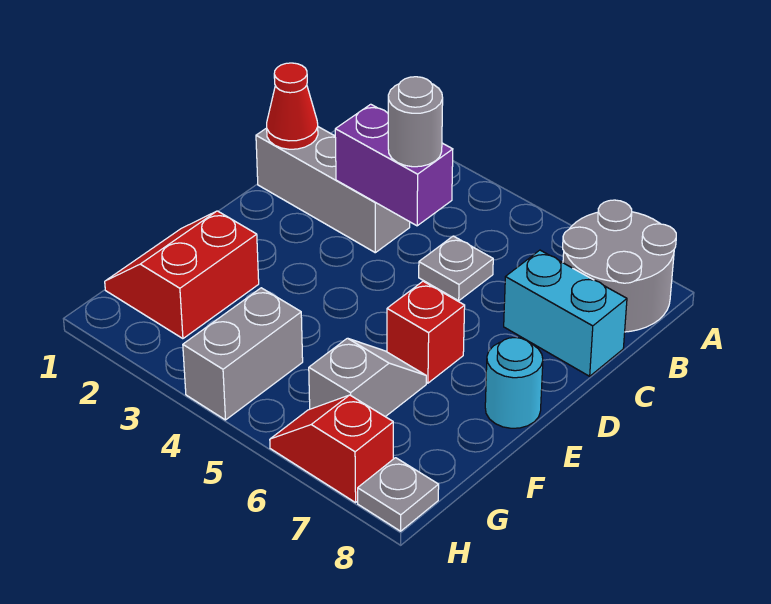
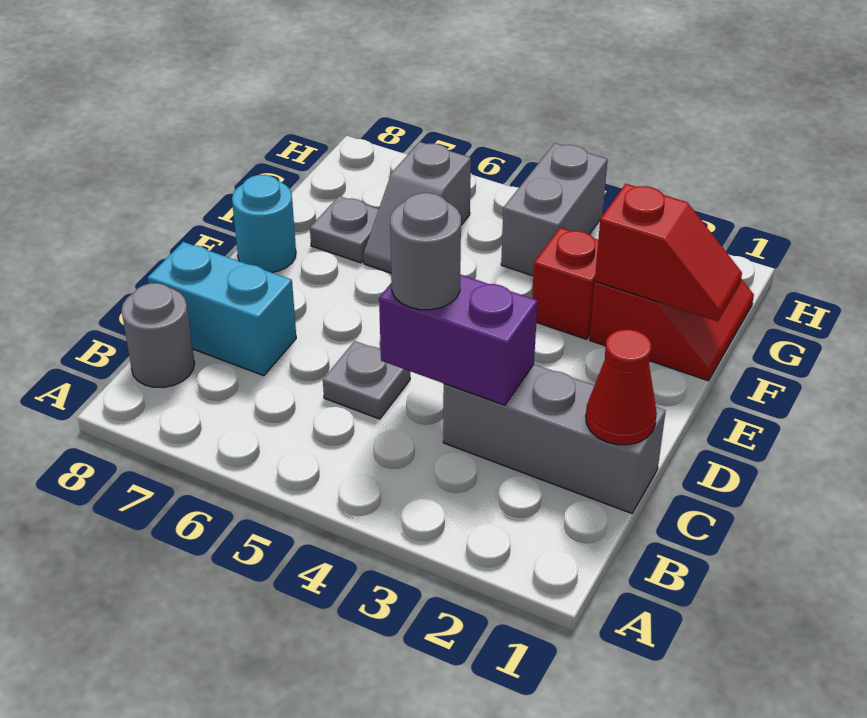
grey round brick A7:B8 level 1 -> grey round brick B8 level 1
red brick E6 level 1 -> red brick F3 level 1
red slope H6:H7 level 1 top 7 -> red slope F1:F2 level 2 top 2
grey plate H8 level 1 -> grey plate F7 level 1

